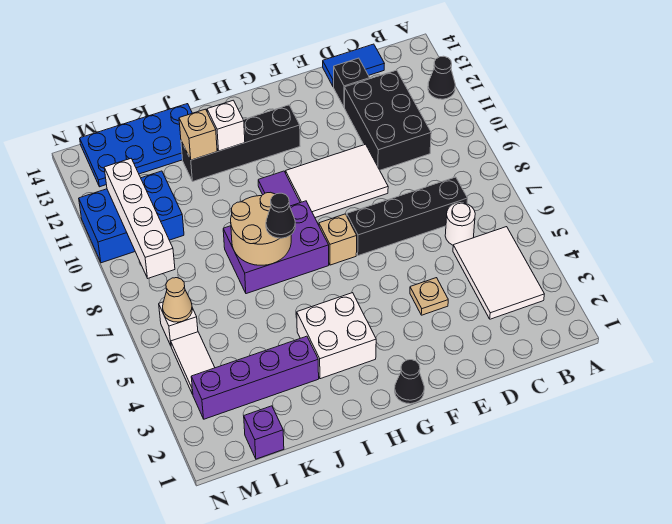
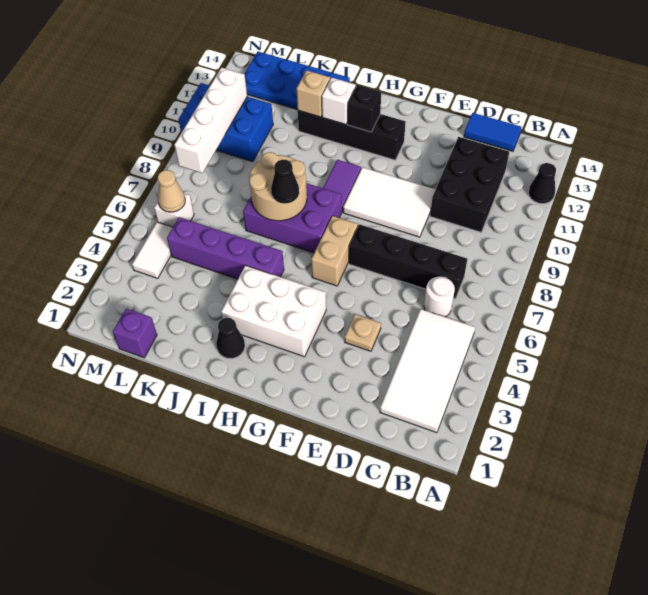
white tile B3:C5 level 1 -> white tile B2:C5 level 1
black brick D13 level 1 -> black brick H12 level 2
black cone G1 level 1 -> black cone I2 level 1
tan brick G7 level 1 -> tan brick G6:G7 level 1
white brick H3:I4 level 1 -> white brick G3:I4 level 1
purple brick J3:M3 level 1 -> purple brick I5:L5 level 1

